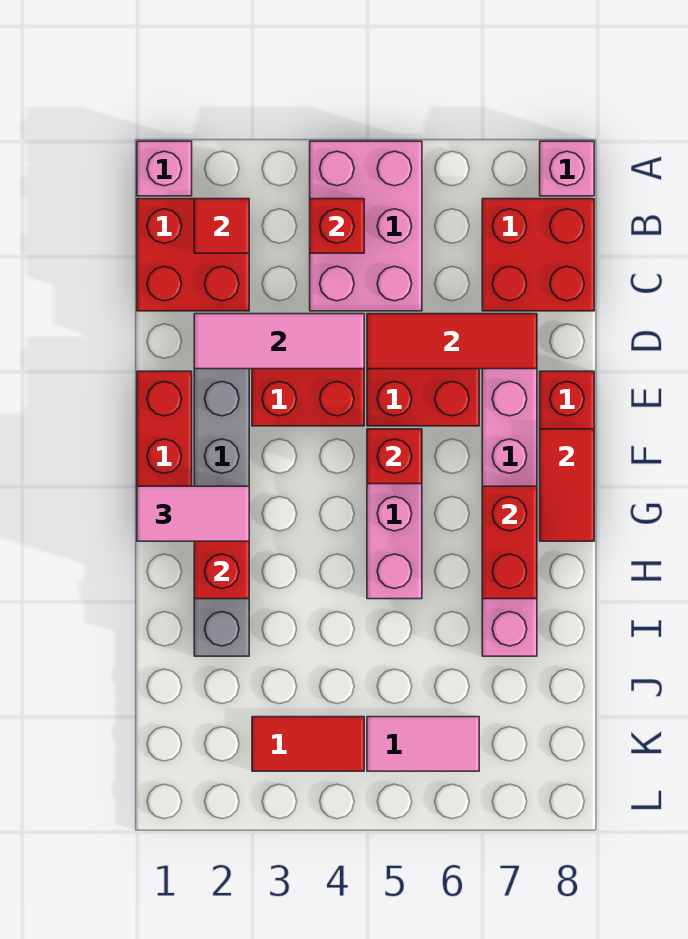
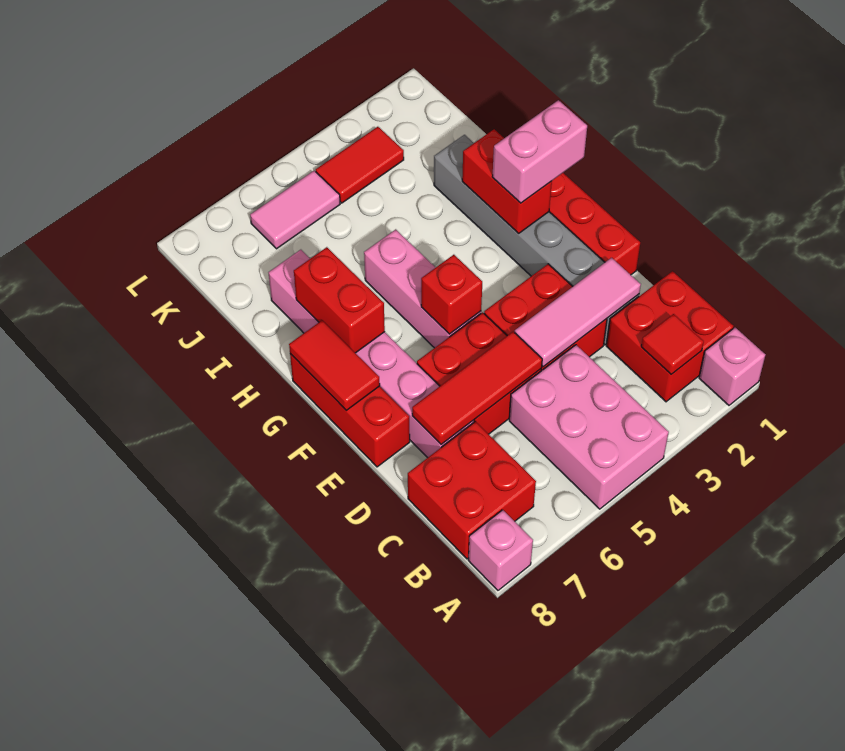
red brick B4 level 2 -> none
pink tile G1:G2 level 3 -> pink brick G1:G2 level 3

